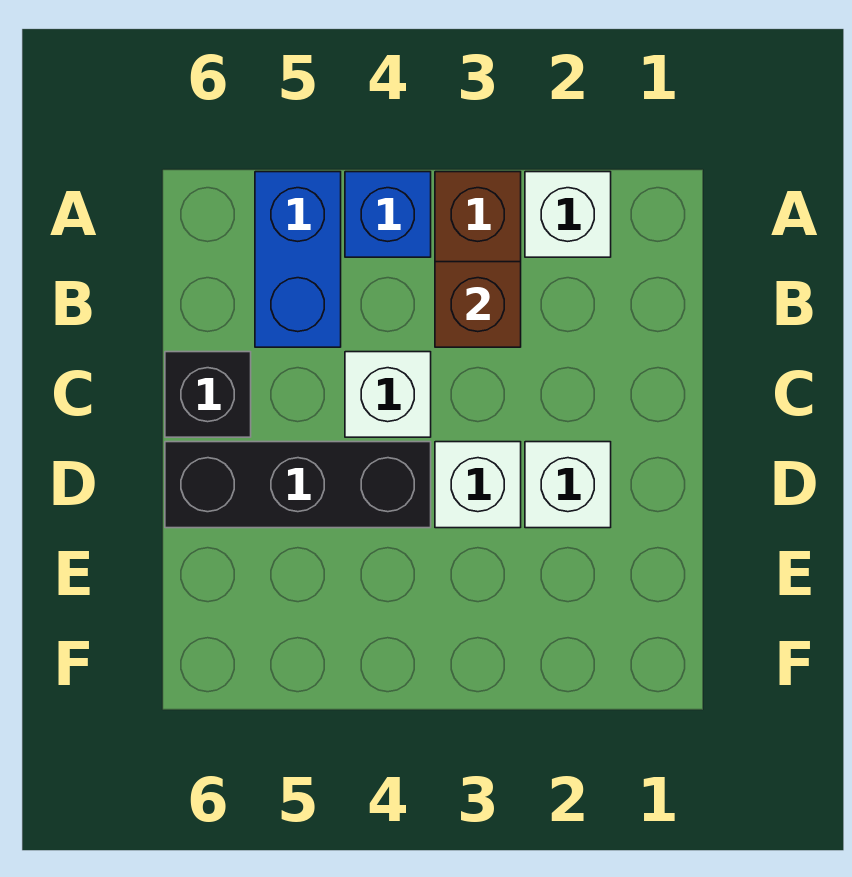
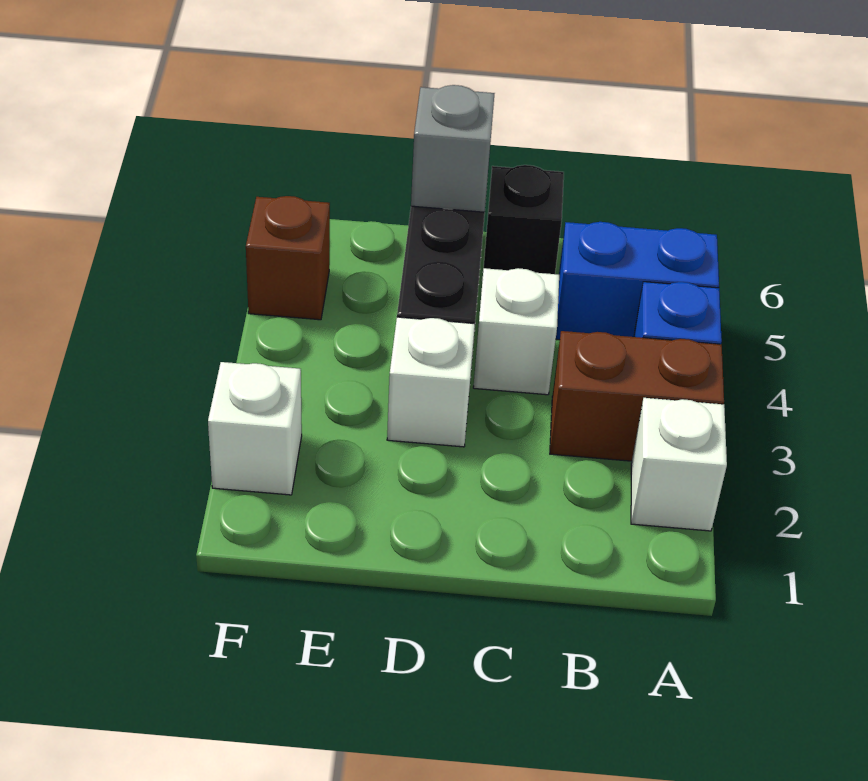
brown brick B3 level 2 -> brown brick F5 level 1
white brick D2 level 1 -> white brick F2 level 1
none -> grey brick D6 level 2

